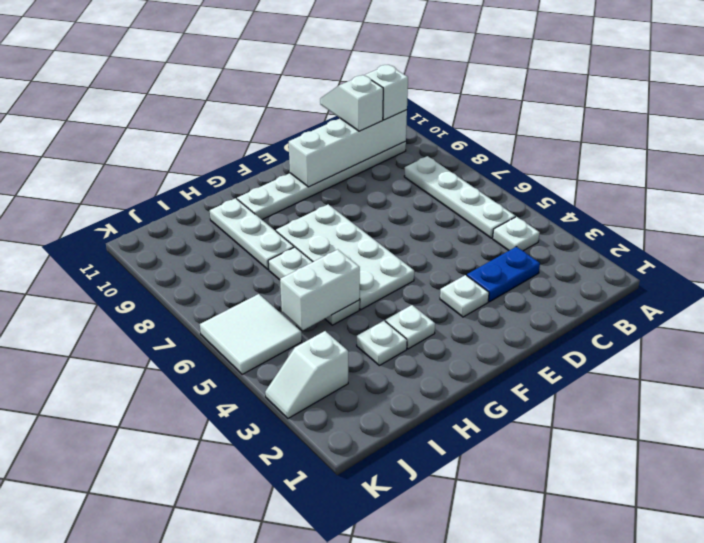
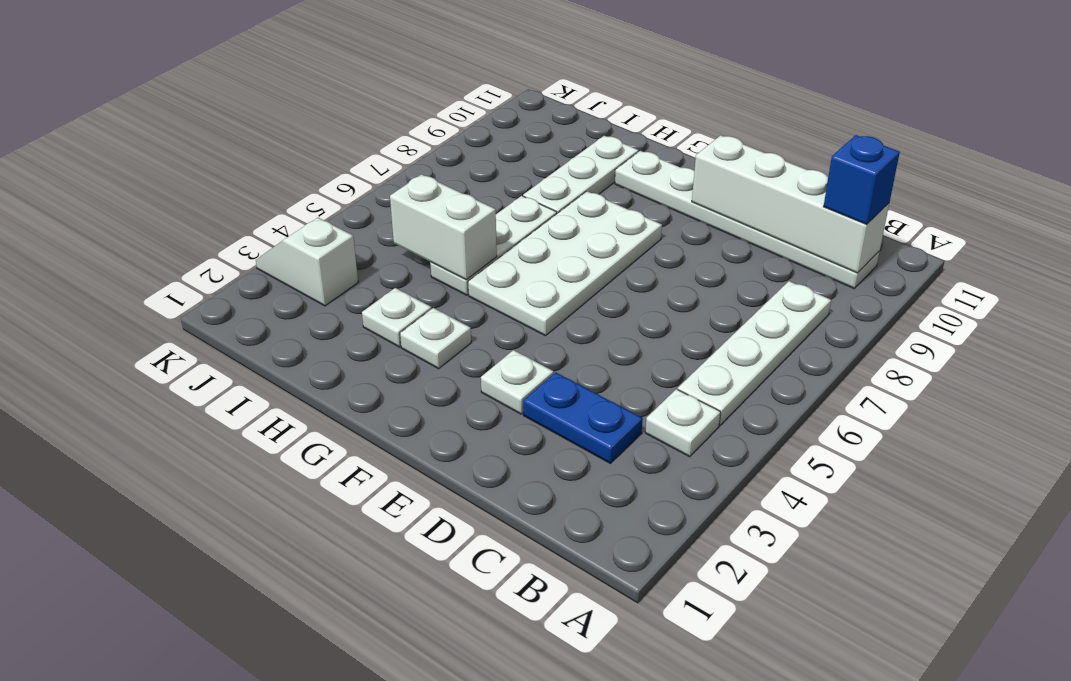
white brick B10 level 3 -> blue brick B10 level 3
white slope C10:C11 level 3 top 10 -> none
white tile J5:K6 level 1 -> none

